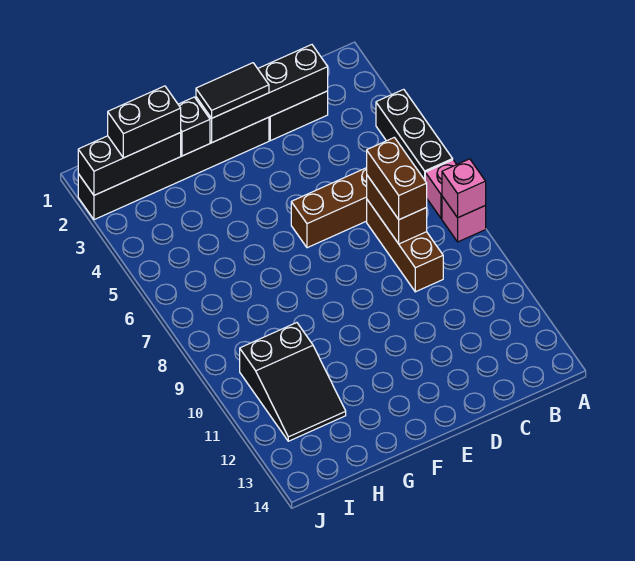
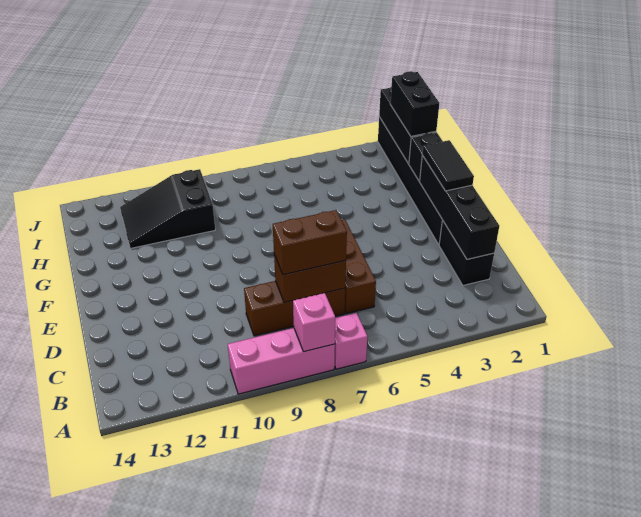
black brick A4:A6 level 1 -> none
pink brick A8 level 1 -> pink brick A8:A10 level 1

